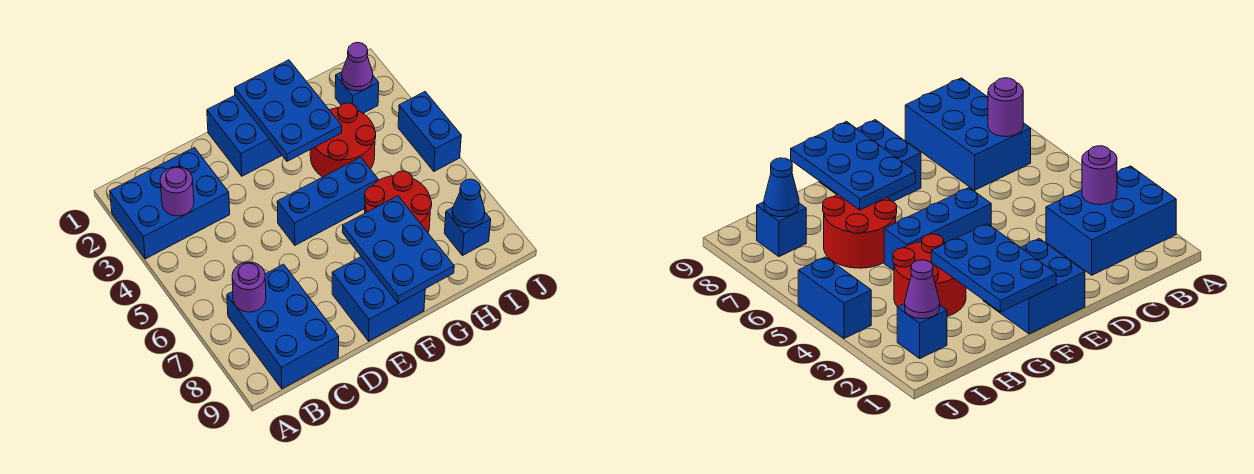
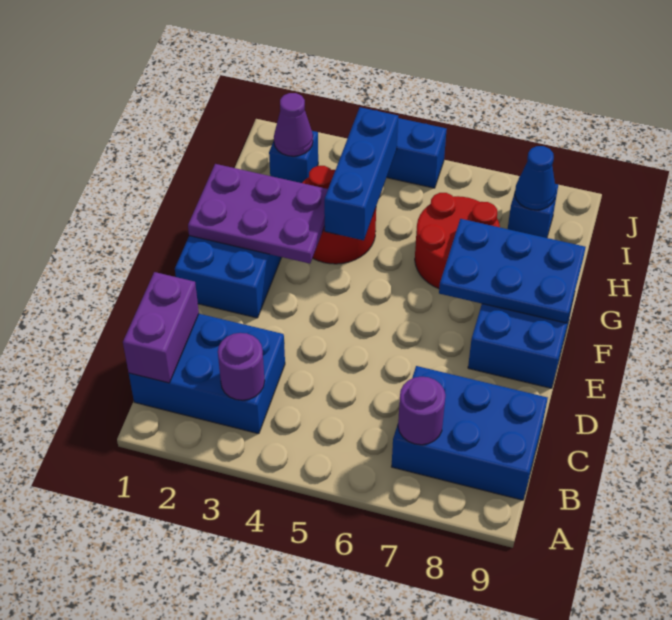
blue brick A2:C3 level 1 -> blue brick B1:C3 level 1
none -> purple brick B1:C1 level 2
blue brick E5:G5 level 1 -> blue brick G4:I4 level 2
blue plate F1:G3 level 2 -> purple plate F1:G3 level 2

